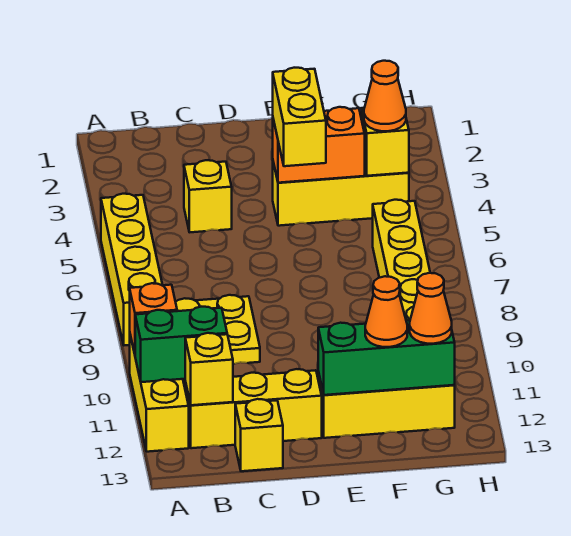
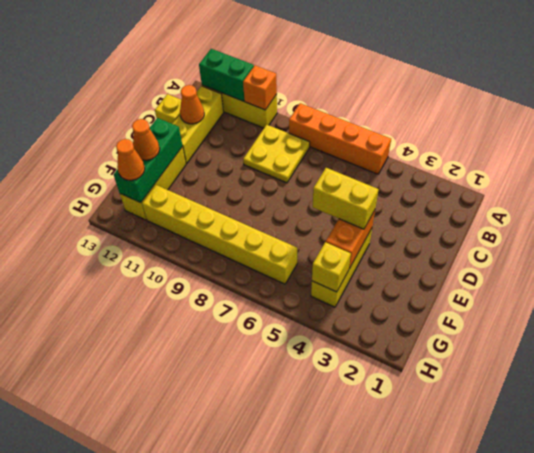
yellow brick A5:A8 level 1 -> orange brick A5:A8 level 1
green brick A11:B11 level 2 -> green brick A11:A12 level 2
yellow brick B12 level 2 -> none
yellow brick C4 level 1 -> none
orange cone G4 level 3 -> orange cone C12 level 2

